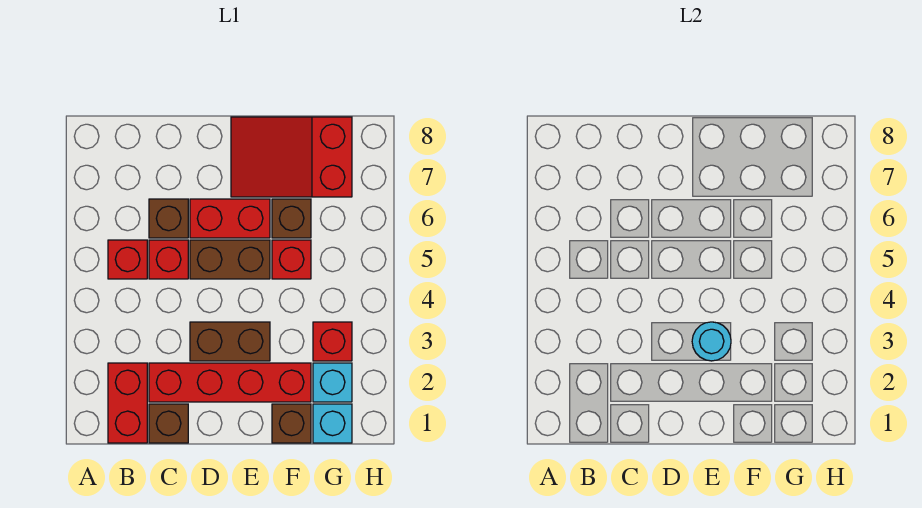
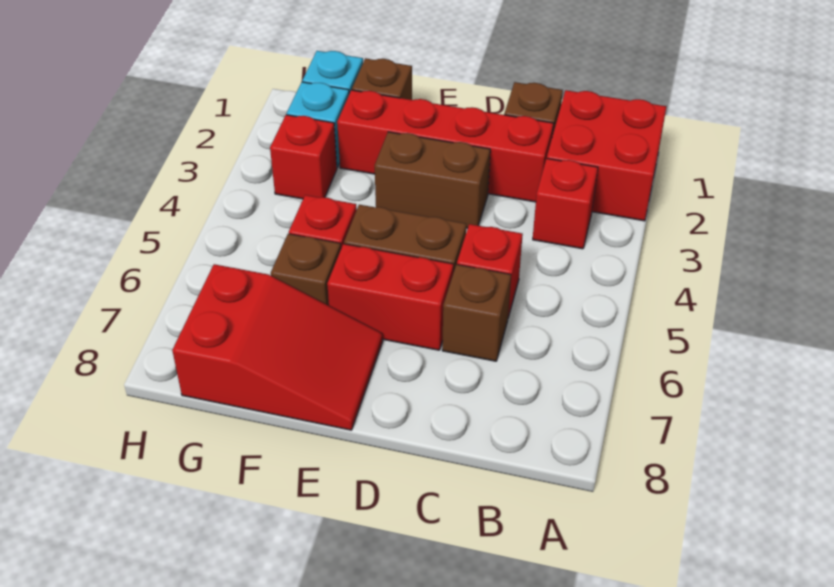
red brick B1:B2 level 1 -> red brick A1:B2 level 1
red brick B5 level 1 -> red brick B3 level 1
cyan round brick E3 level 2 -> none

